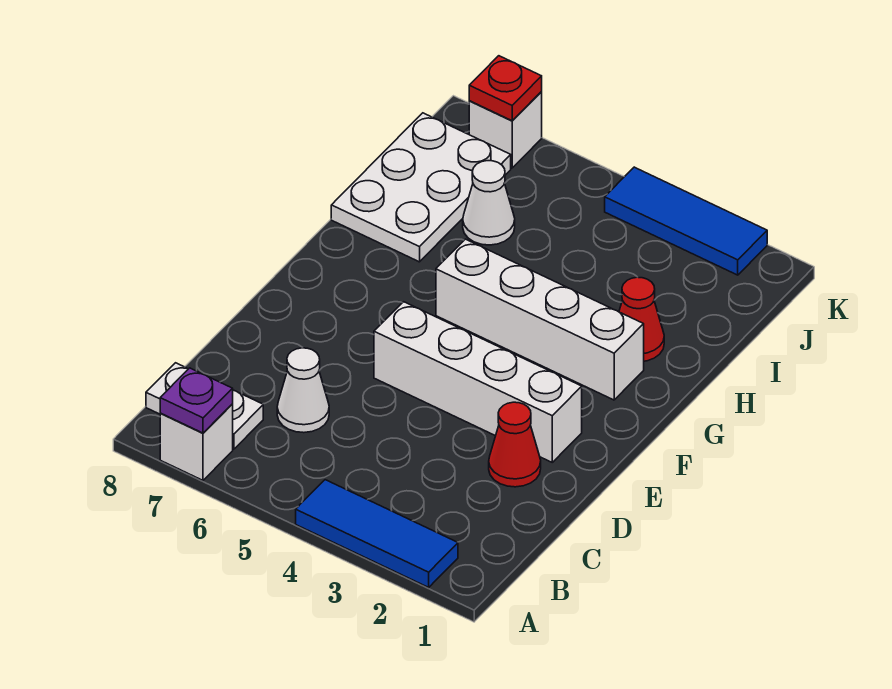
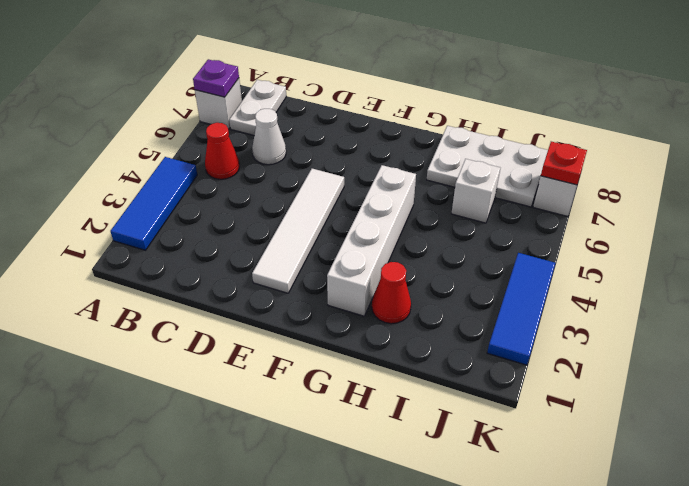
red cone D2 level 1 -> red cone B5 level 1
white brick E2:E5 level 1 -> white tile E2:E5 level 1
white cone I6 level 1 -> white brick I6 level 1

